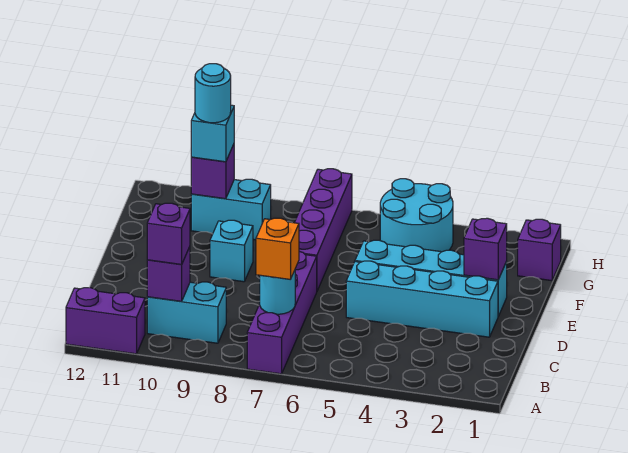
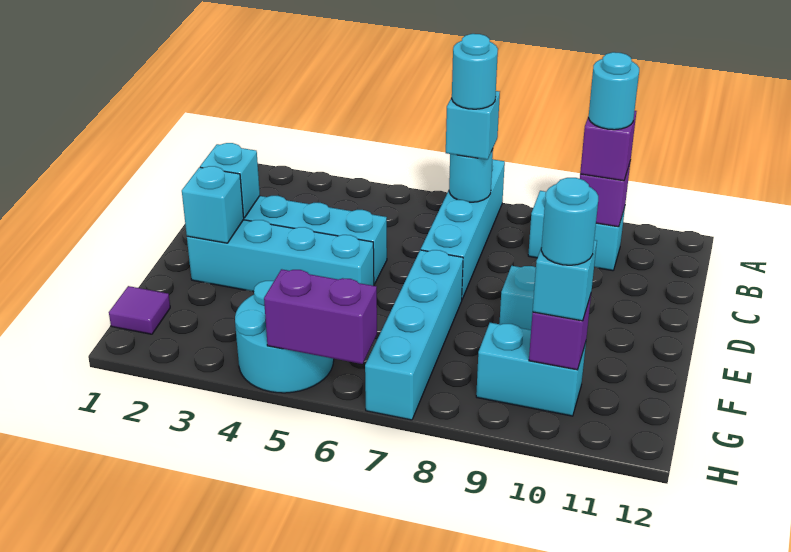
purple brick A7:D7 level 1 -> cyan brick A7:D7 level 1
purple brick A11:A12 level 1 -> purple brick H5:H6 level 2
orange brick B7 level 3 -> cyan brick B7 level 3
none -> cyan round brick B7 level 4
none -> cyan round brick B10 level 4
none -> cyan brick D2 level 2
purple brick E2 level 2 -> cyan brick E2 level 2
purple brick E7:H7 level 1 -> cyan brick E7:H7 level 1
purple brick G1 level 1 -> purple tile G1 level 1

